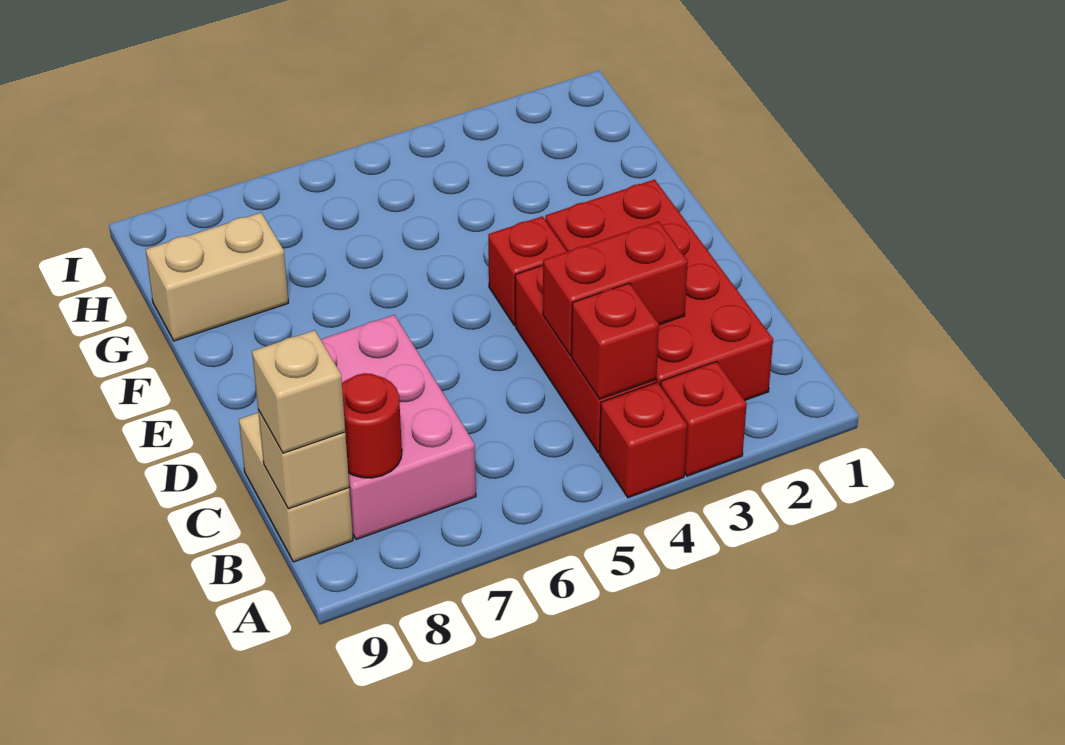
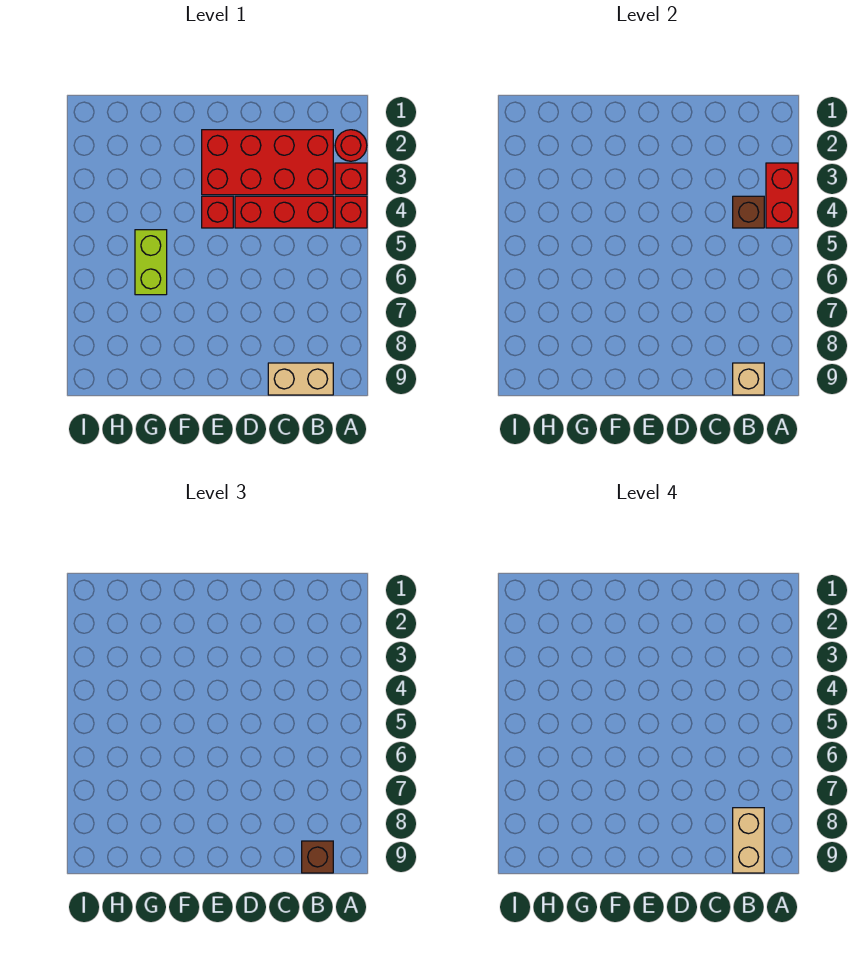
red brick B4 level 2 -> brown brick B4 level 2
pink brick B7:D8 level 1 -> none
red round brick B8 level 2 -> red round brick A2 level 1
tan brick B9 level 3 -> brown brick B9 level 3
red brick C3:C4 level 2 -> red brick A3:A4 level 2
none -> lime brick G5:G6 level 1
tan brick G8:G9 level 1 -> tan brick B8:B9 level 4

